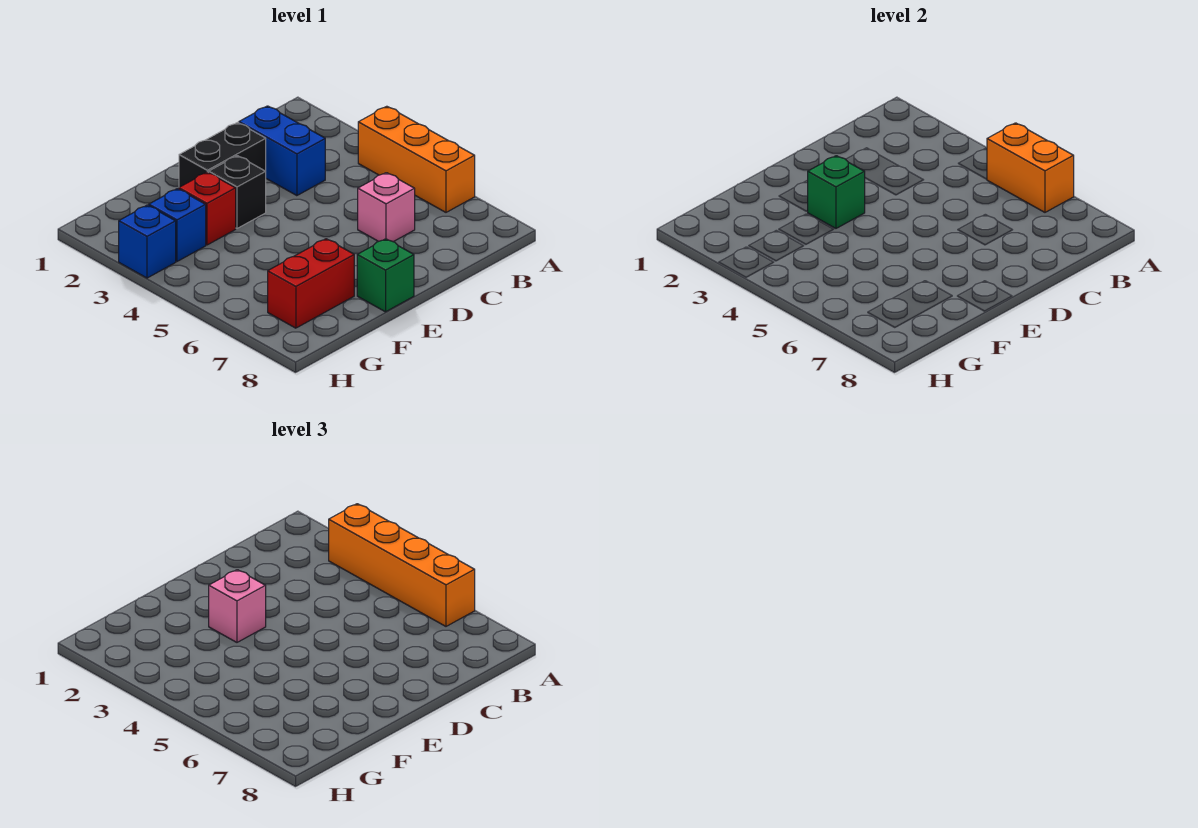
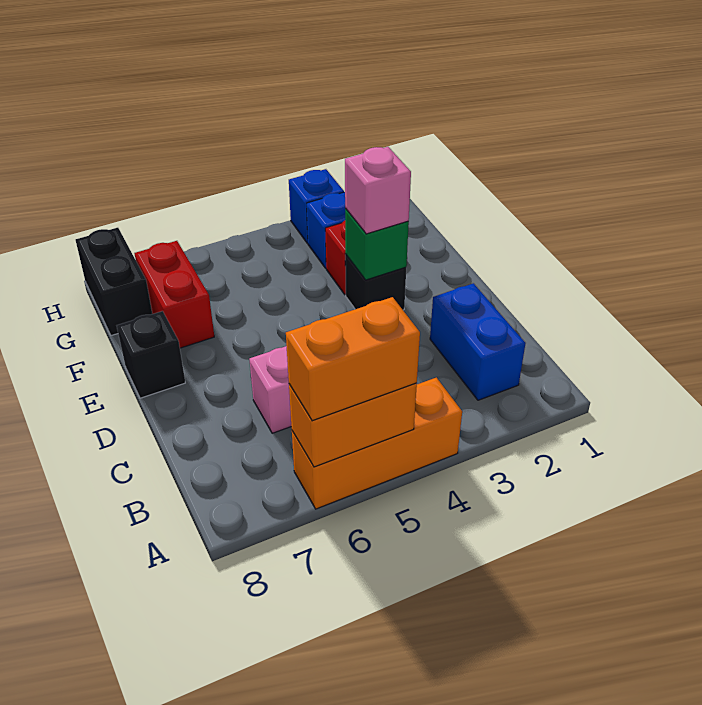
orange brick A3:A6 level 3 -> orange brick A5:A6 level 3
blue brick C2:C3 level 1 -> blue brick B2:C2 level 1
black brick D2:E2 level 1 -> black brick G8:H8 level 1
green brick E8 level 1 -> black brick E8 level 1

